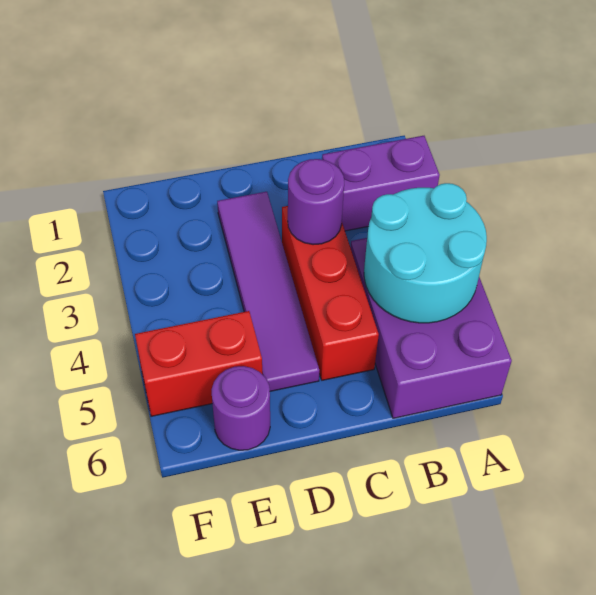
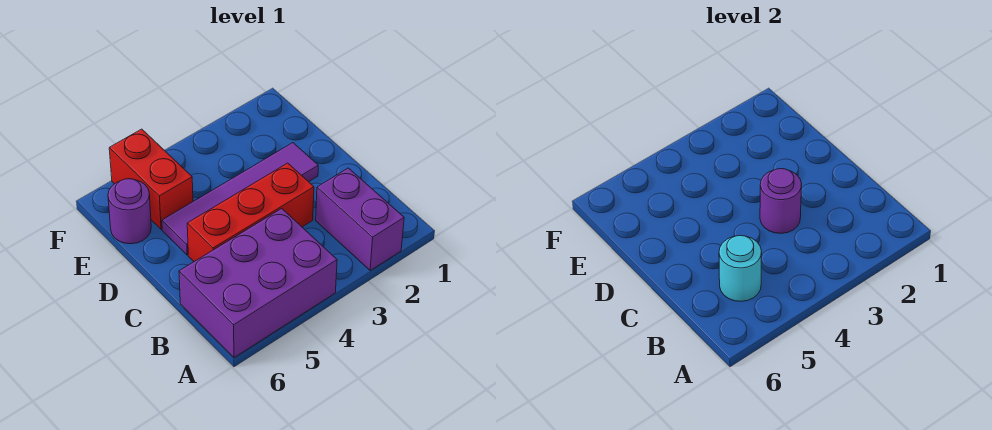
cyan round brick A4:B5 level 2 -> cyan round brick B5 level 2

